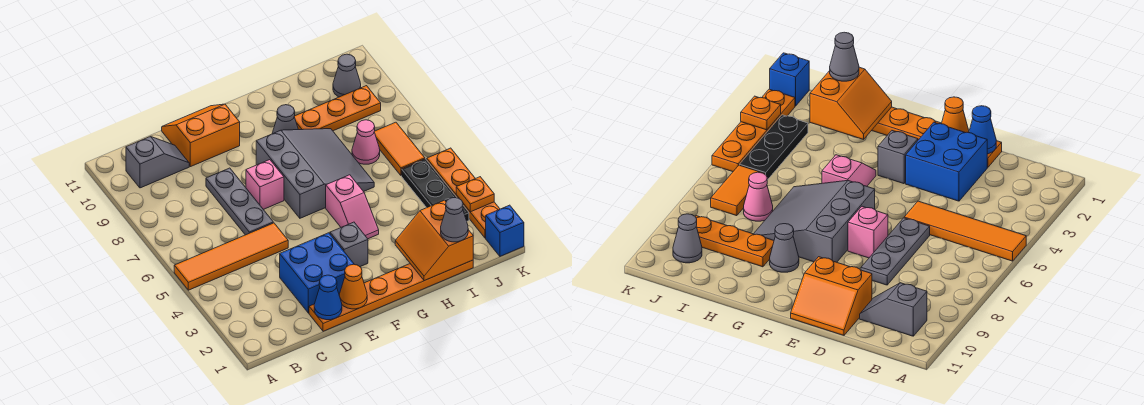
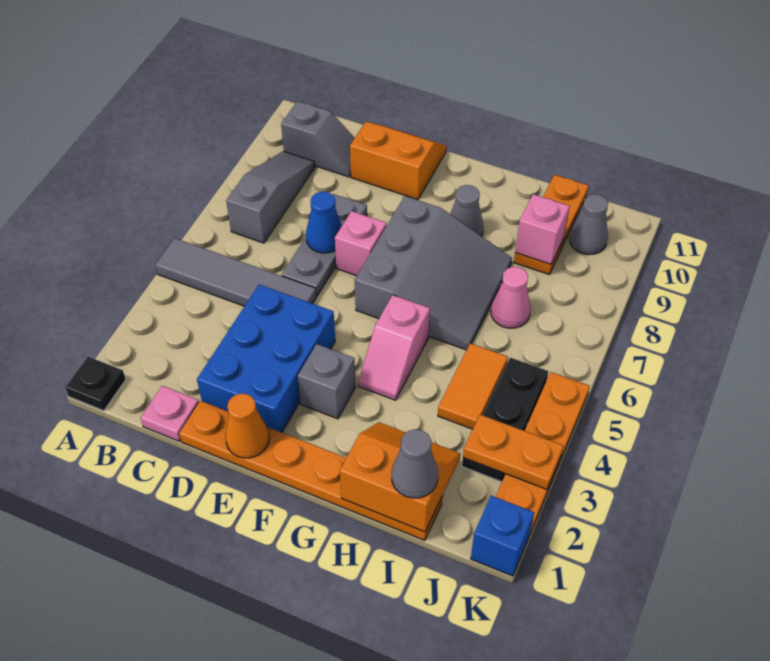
none -> black plate A1 level 1
orange tile A5:D5 level 1 -> grey tile A5:D5 level 1
none -> grey slope B7:B9 level 1 top 7
none -> pink plate C1 level 1
blue cone D1 level 2 -> blue cone D7 level 2
blue brick D2:E3 level 1 -> blue brick D2:E4 level 1
orange slope H1:I2 level 2 top I -> orange slope H1:I2 level 2 top 1
orange plate H9:J9 level 1 -> orange plate I9:I11 level 1
none -> pink brick I9 level 2
orange tile J6:J7 level 1 -> orange tile I4:I5 level 1
orange plate K3 level 2 -> orange plate J3:K3 level 2

